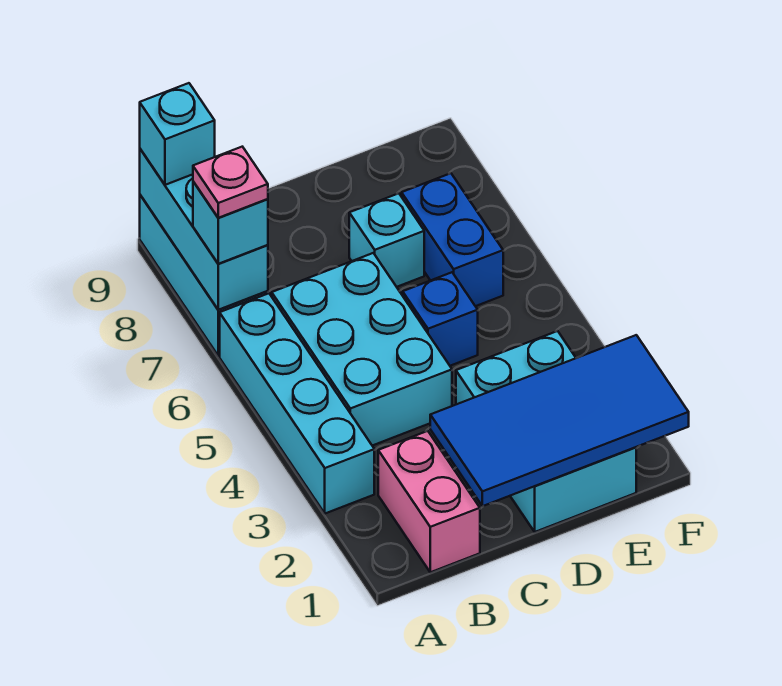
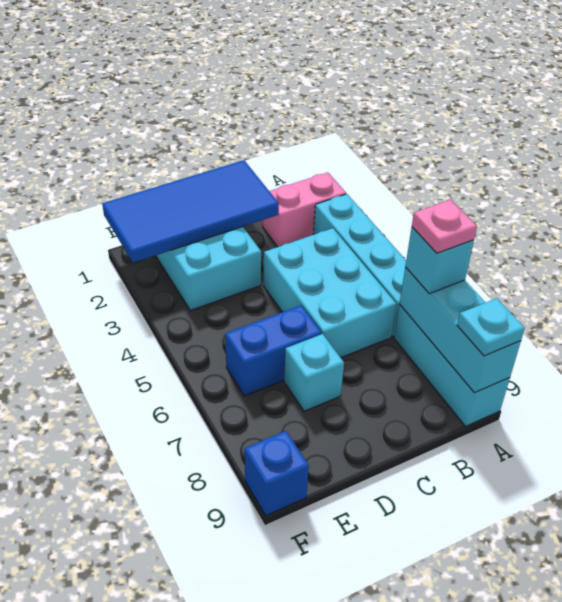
cyan brick A9 level 3 -> cyan plate A9 level 3
pink brick B1:B2 level 1 -> pink brick A2:B2 level 1
blue brick D5 level 1 -> blue brick F9 level 1
blue brick E6:E7 level 1 -> blue brick D6:E6 level 1

